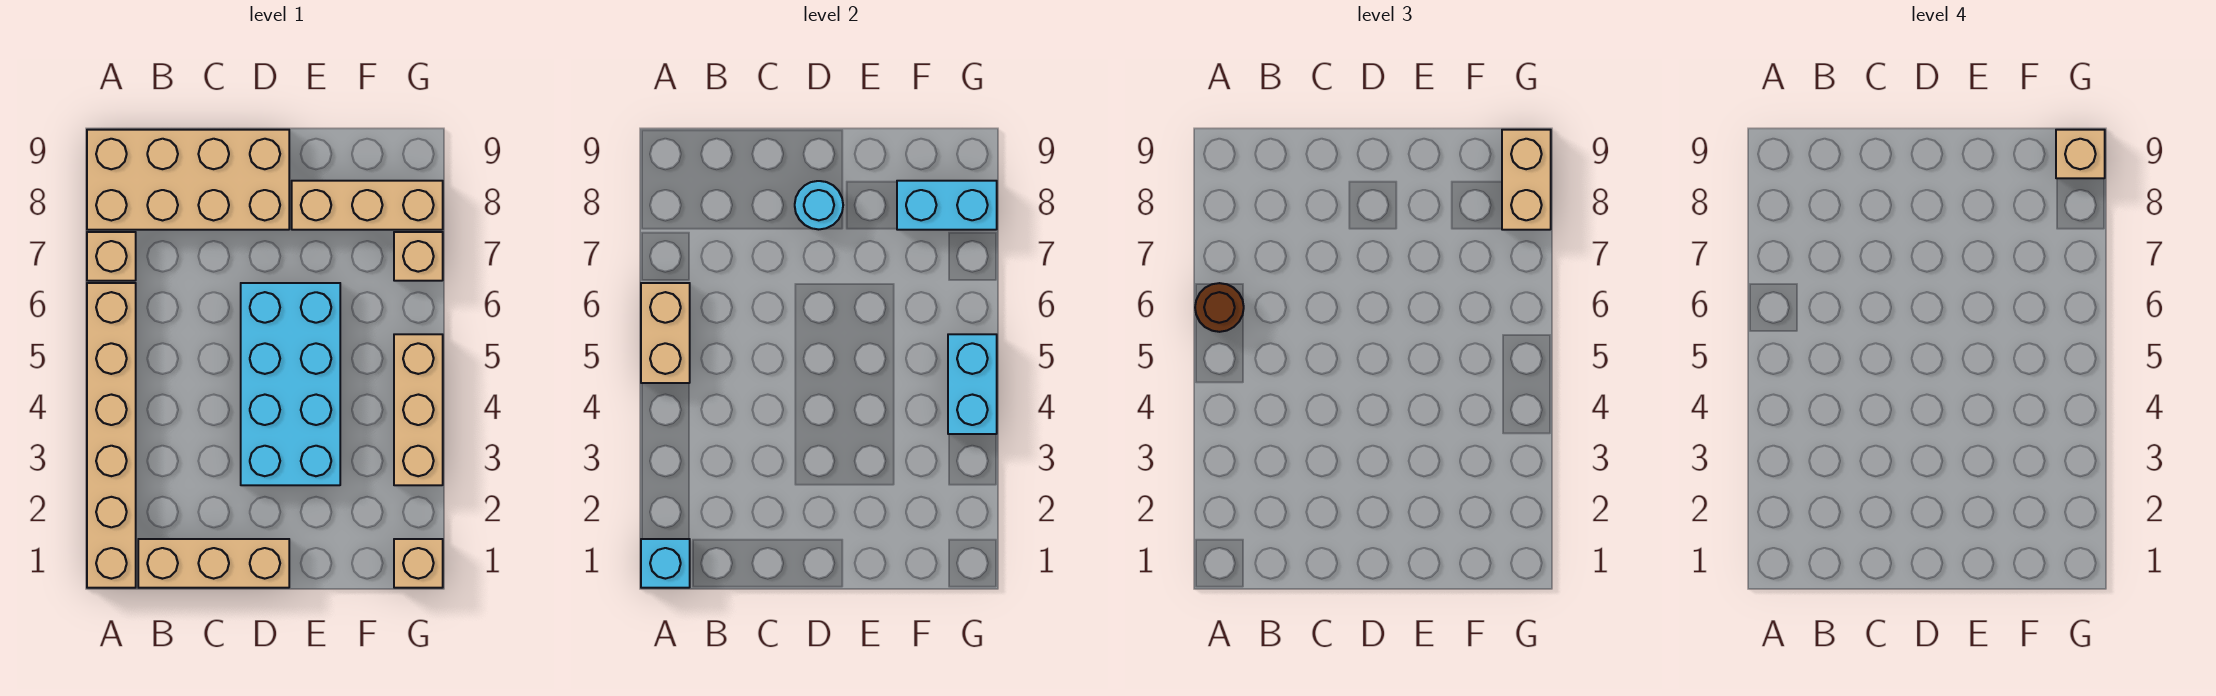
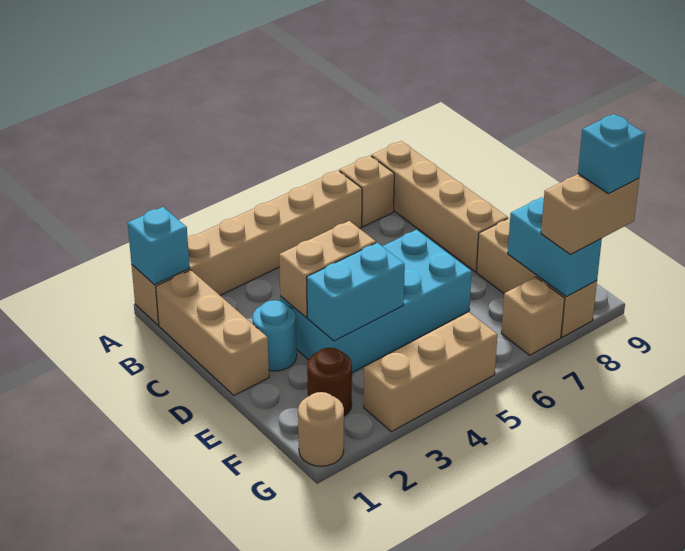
tan brick A5:A6 level 2 -> tan brick D3:D4 level 2
brown round brick A6 level 3 -> brown round brick F2 level 1
tan brick A8:D9 level 1 -> tan brick A8:D8 level 1
cyan round brick D8 level 2 -> cyan round brick D2 level 1
tan brick G1 level 1 -> tan round brick G1 level 1
cyan brick G4:G5 level 2 -> cyan brick E3:E4 level 2
tan brick G9 level 4 -> cyan brick G9 level 4

